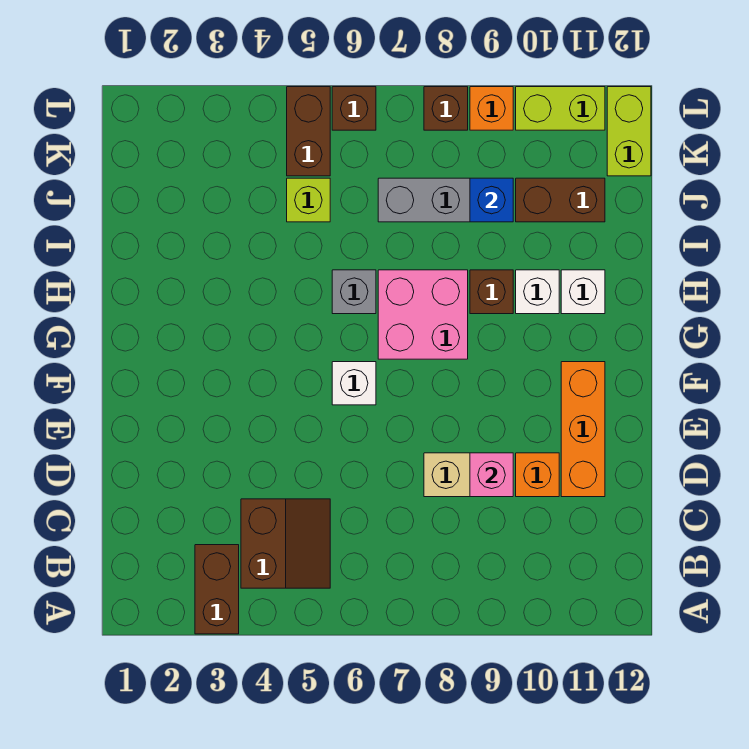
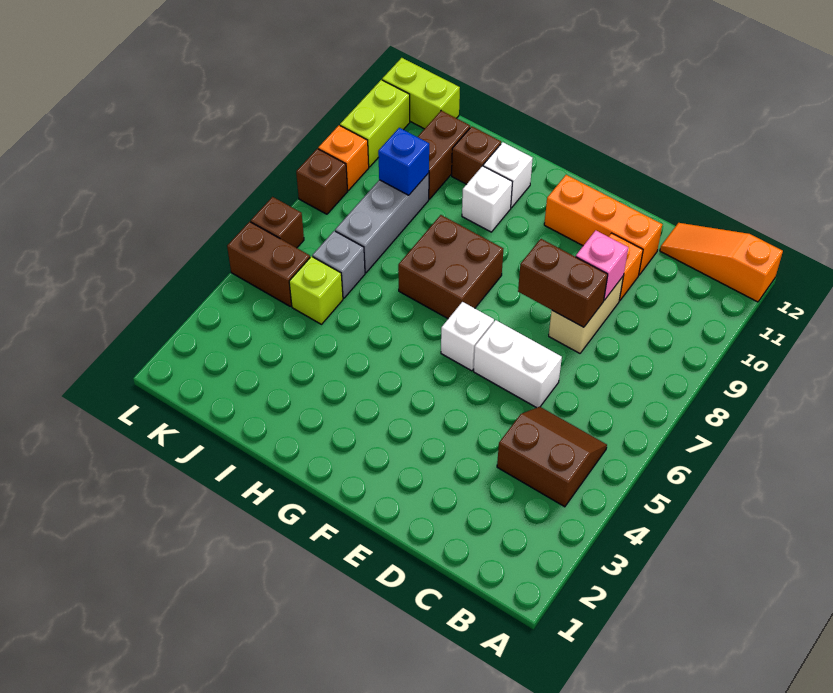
brown brick A3:B3 level 1 -> brown brick D8:E8 level 2
none -> orange slope A12:C12 level 1 top A
none -> white brick D6:E6 level 1
pink brick G7:H8 level 1 -> brown brick G7:H8 level 1
grey brick H6 level 1 -> grey brick J6 level 1
brown brick H9 level 1 -> brown brick I11 level 1

